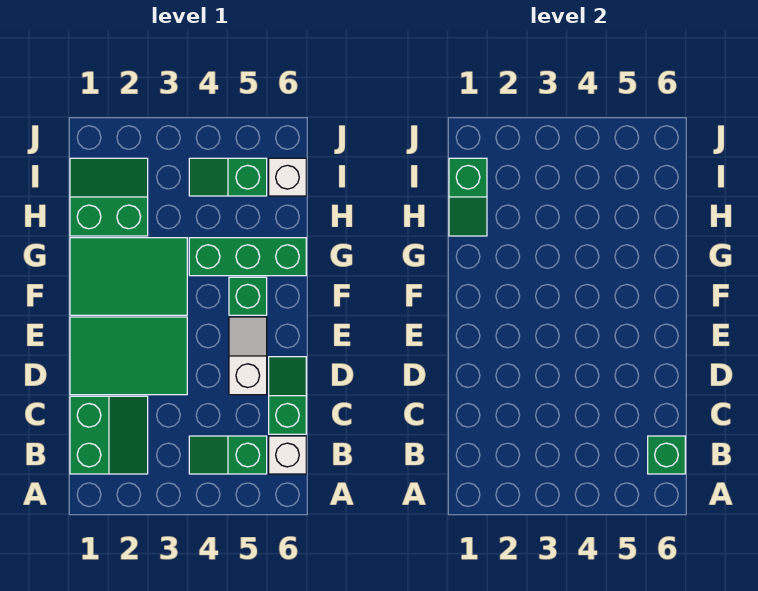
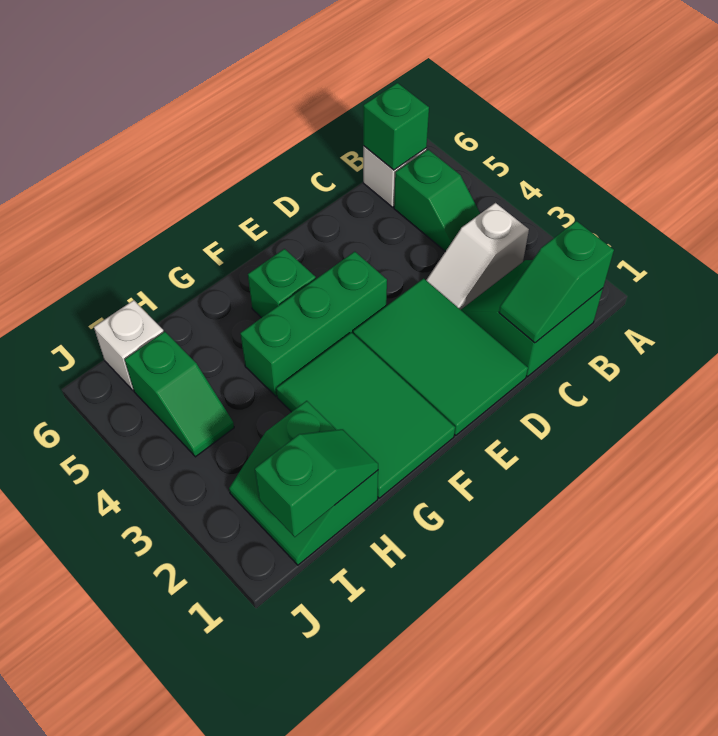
green slope C6:D6 level 1 top C -> green slope B1:C1 level 2 top B
white slope D5:E5 level 1 top D -> white slope B3:C3 level 1 top B
green brick G4:G6 level 1 -> green brick E4:G4 level 1

